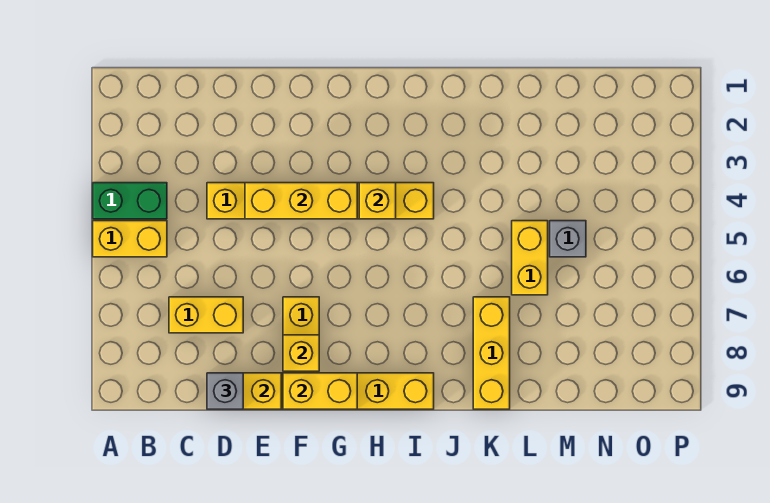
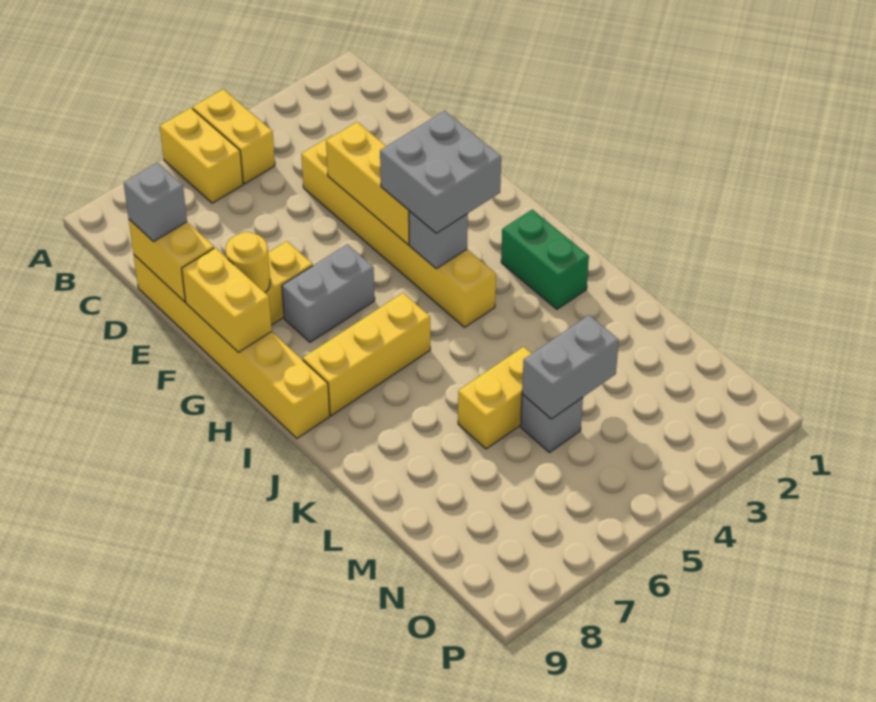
green brick A4:B4 level 1 -> green brick I2:J2 level 1
yellow brick C7:D7 level 1 -> yellow brick A6:B6 level 1
yellow brick F8 level 2 -> yellow round brick F8 level 2
none -> grey brick G3:H4 level 3
none -> grey brick G6:G7 level 1
yellow brick H4 level 2 -> grey brick H4 level 2
yellow brick K7:K9 level 1 -> yellow brick I6:I8 level 1
none -> grey brick M4:M5 level 2

